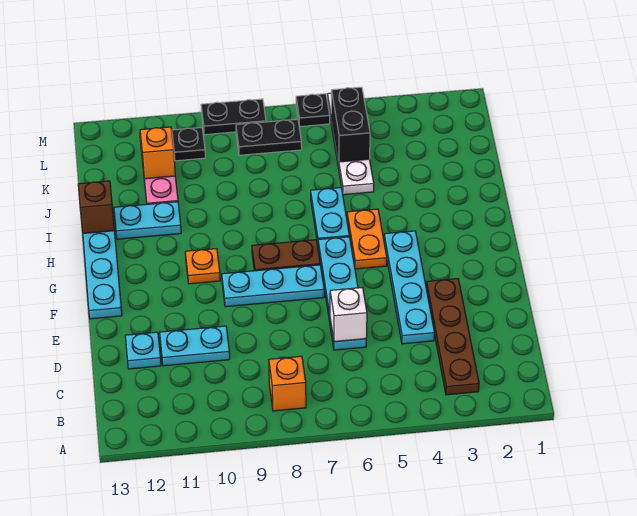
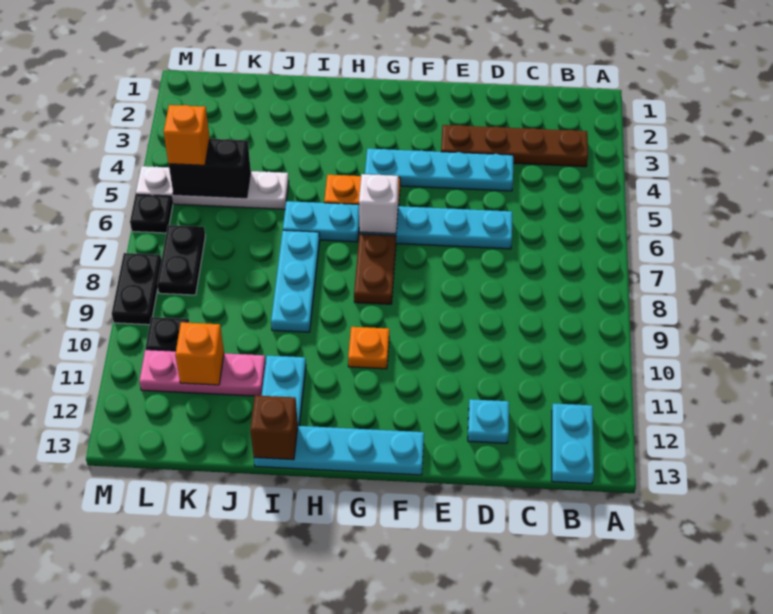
orange brick B8 level 1 -> orange brick L5 level 3
white brick D6 level 2 -> white brick G6 level 2
cyan plate D10:D11 level 1 -> cyan plate B12:B13 level 1
cyan plate F7:F9 level 1 -> cyan plate I7:I9 level 1

